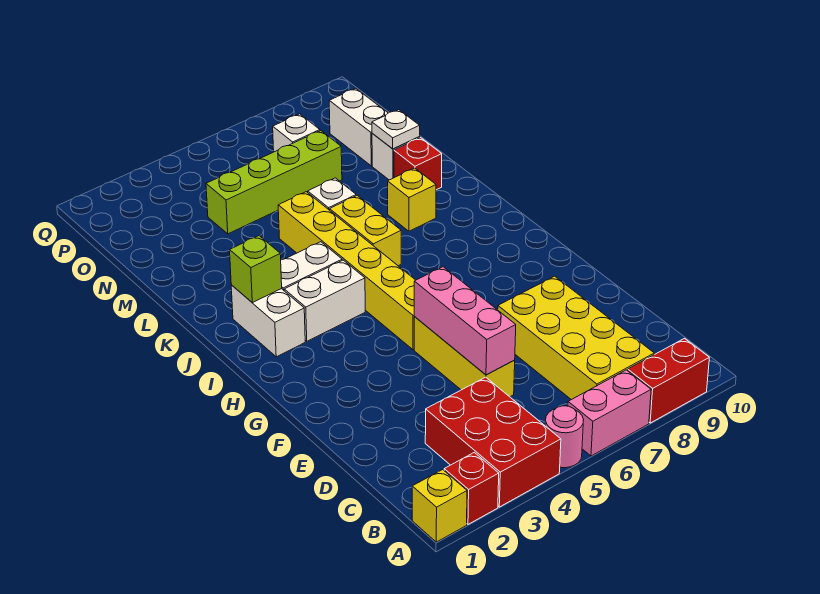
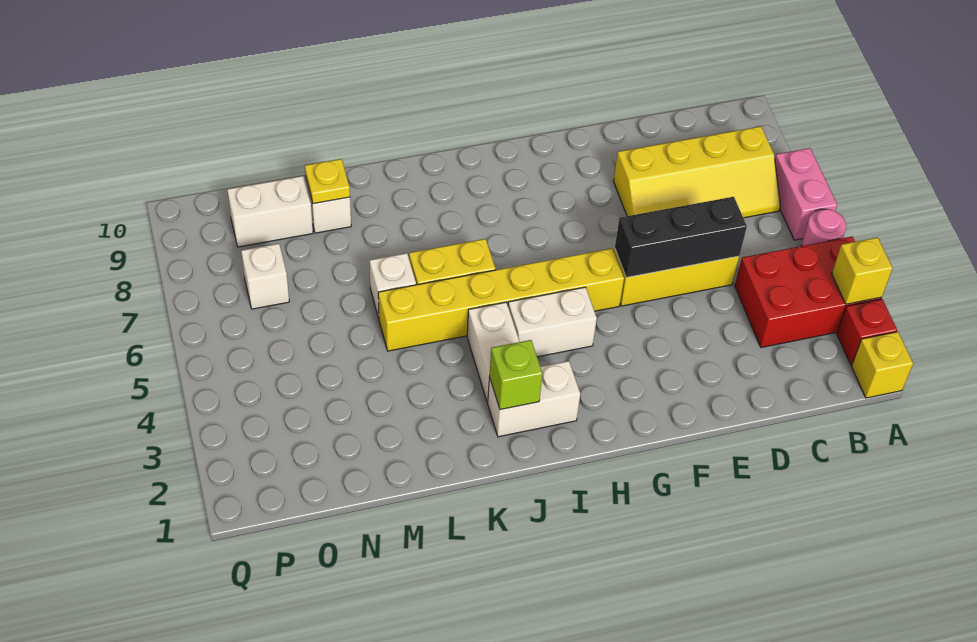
red brick A8:A9 level 1 -> none
yellow brick B7:E8 level 1 -> yellow slope B7:E8 level 1 top 8
pink brick D5:F5 level 2 -> black brick D5:F5 level 2
white brick I3:I4 level 1 -> white brick H4:I4 level 1
yellow brick K8 level 1 -> yellow brick A3 level 2
red brick L9 level 1 -> none
white plate M9 level 2 -> yellow plate M9 level 2
lime brick N4:N7 level 1 -> none

